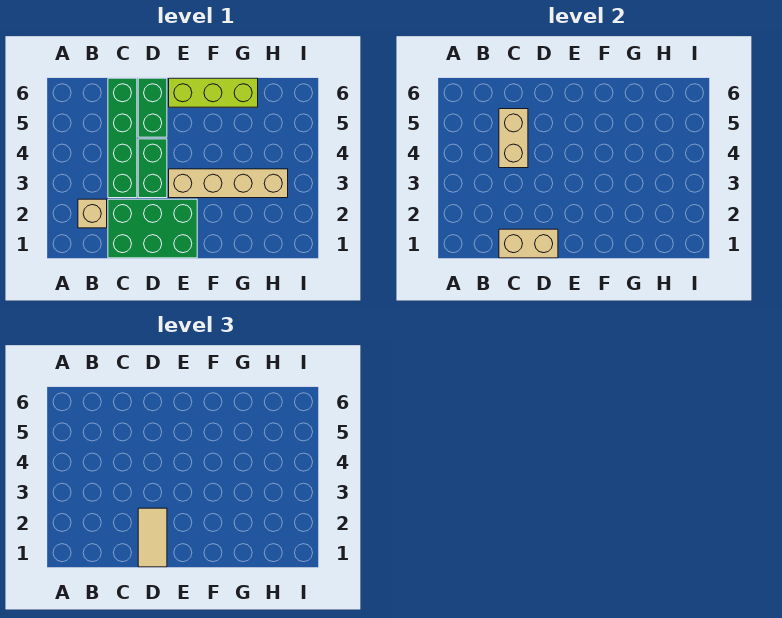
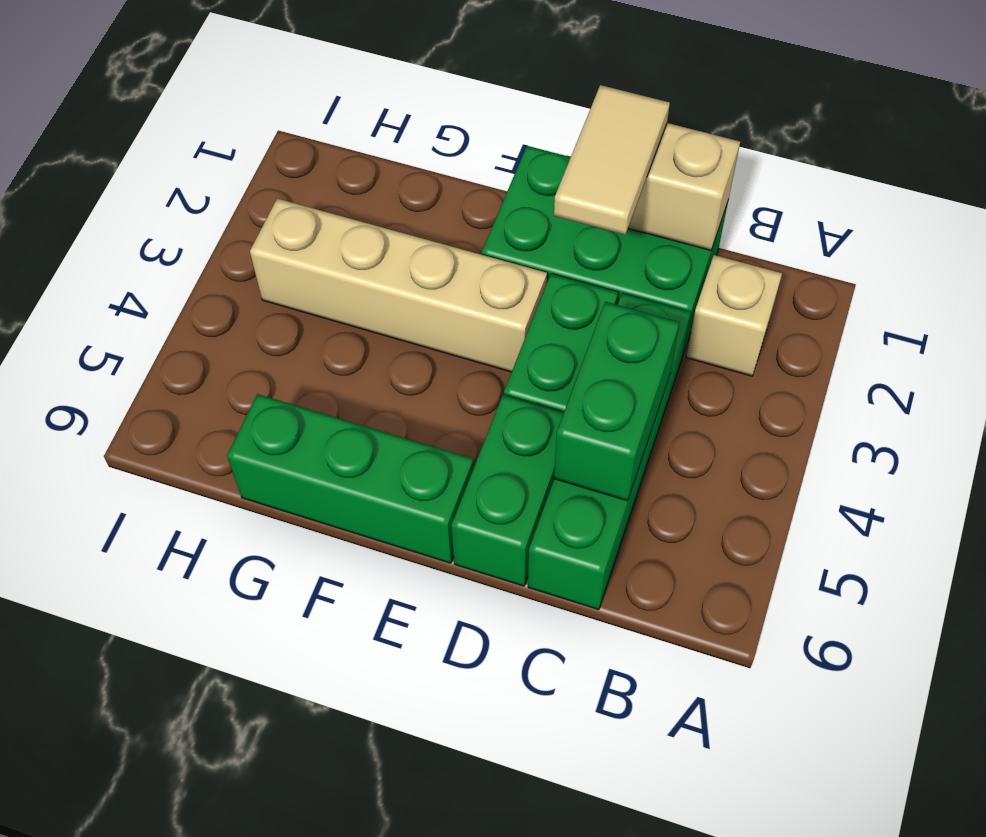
tan brick C4:C5 level 2 -> green brick C4:C5 level 2
lime brick E6:G6 level 1 -> green brick E6:G6 level 1

